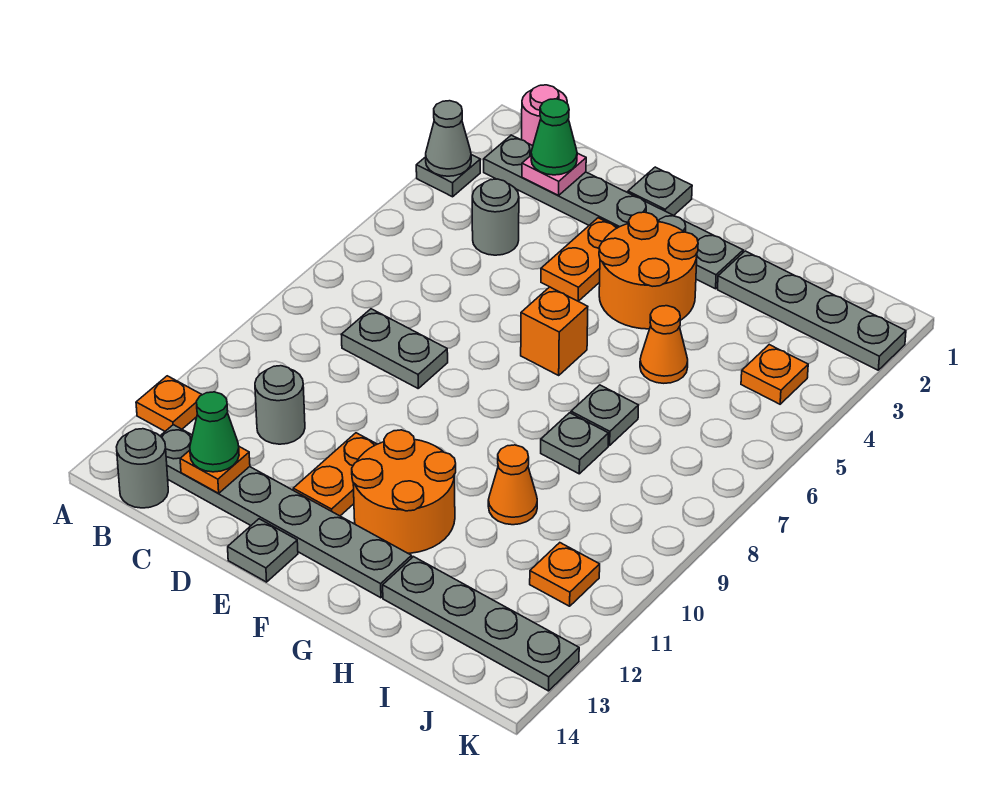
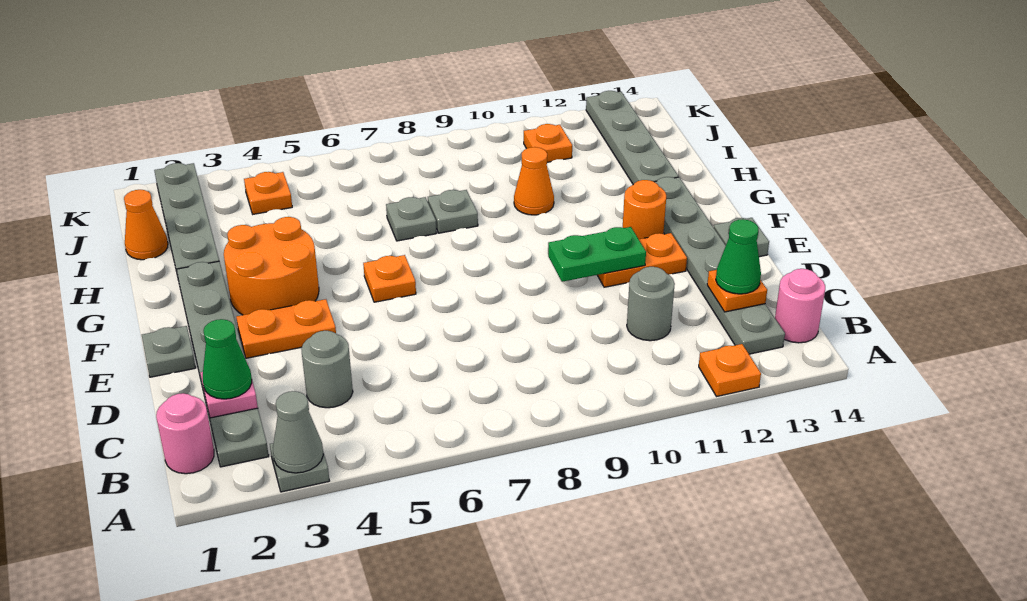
grey round brick B14 level 1 -> pink round brick B14 level 1
grey plate C8:D8 level 1 -> none
none -> green plate E10:E11 level 2
orange brick F6 level 1 -> orange plate F6 level 1
orange round brick F11:G12 level 1 -> orange round brick F12 level 1
orange cone H5 level 1 -> orange cone I1 level 1

